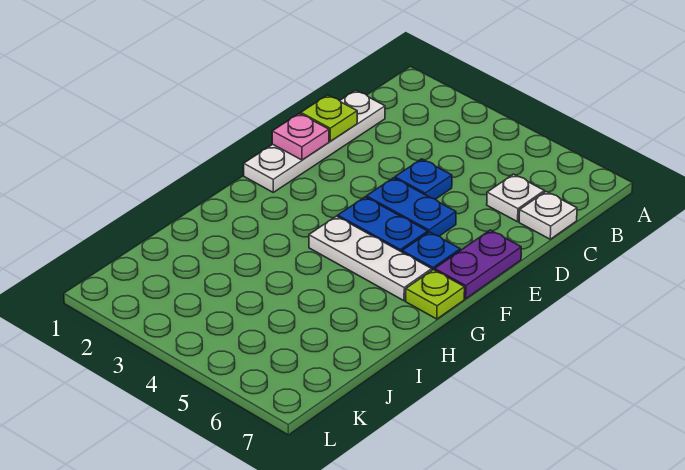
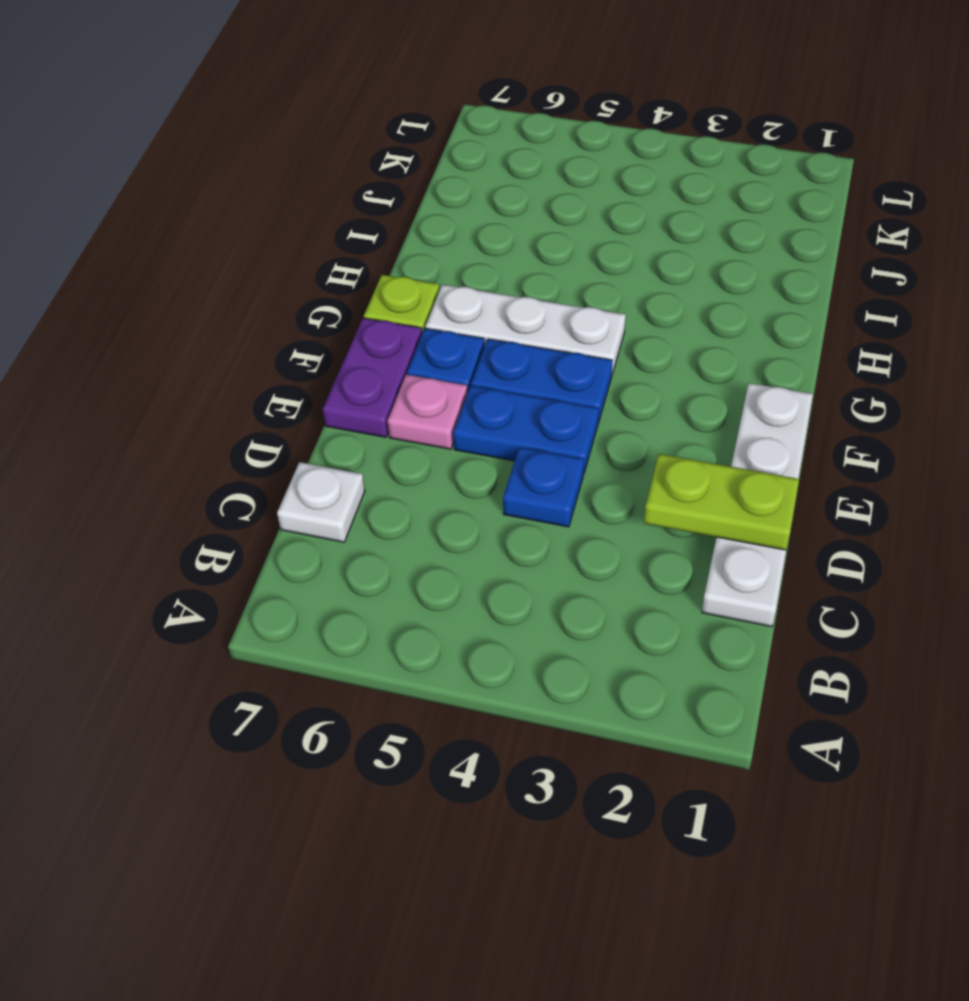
white plate C6 level 1 -> none
lime plate D1 level 2 -> lime plate D1:D2 level 2
pink plate E1 level 2 -> pink plate E6 level 1

